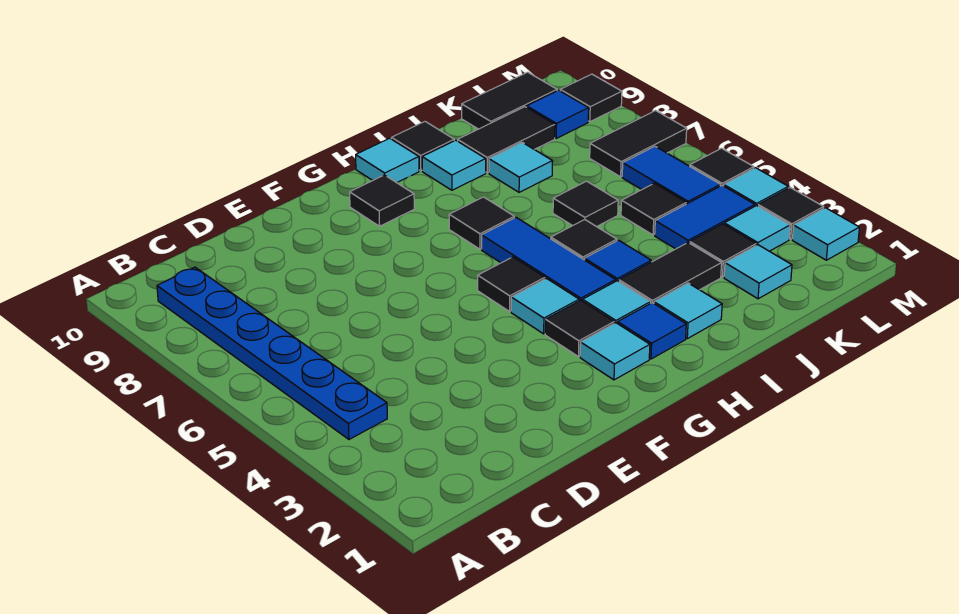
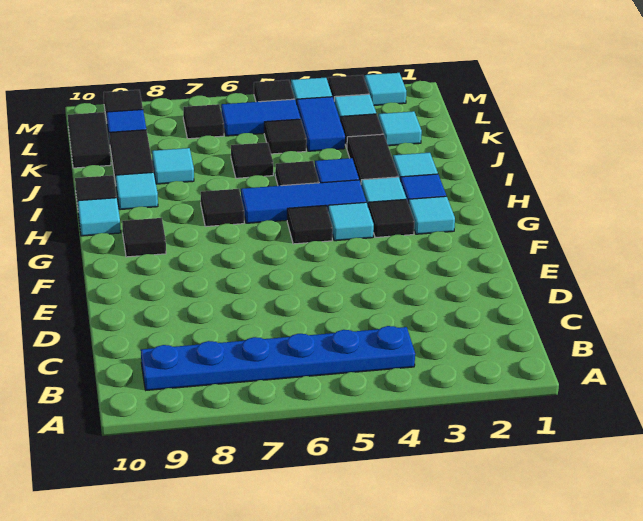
black tile L7:M7 level 1 -> black tile L7 level 1

